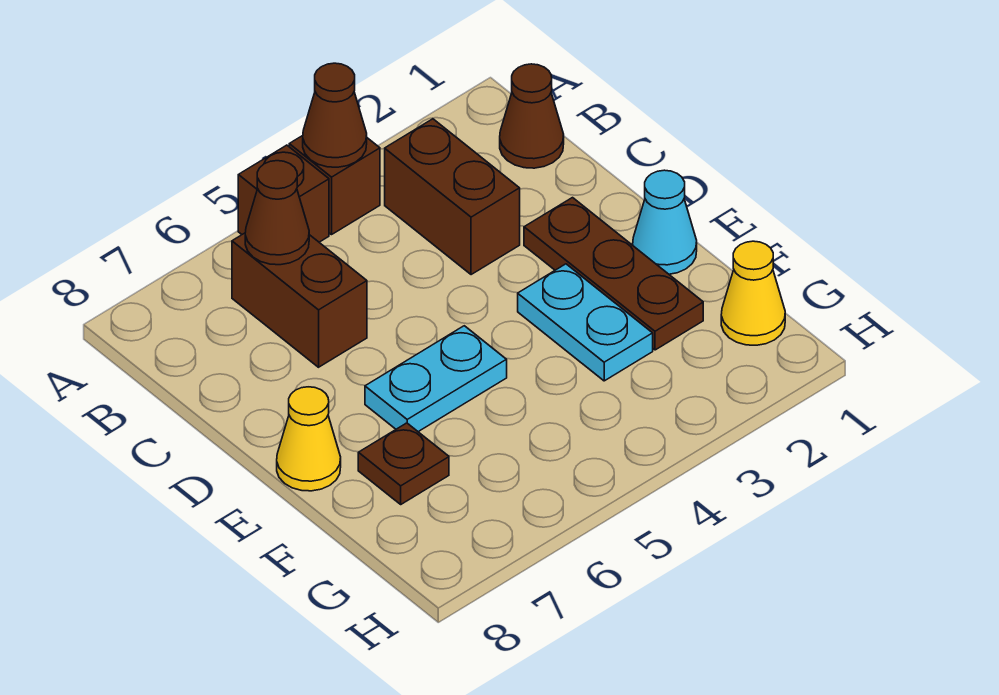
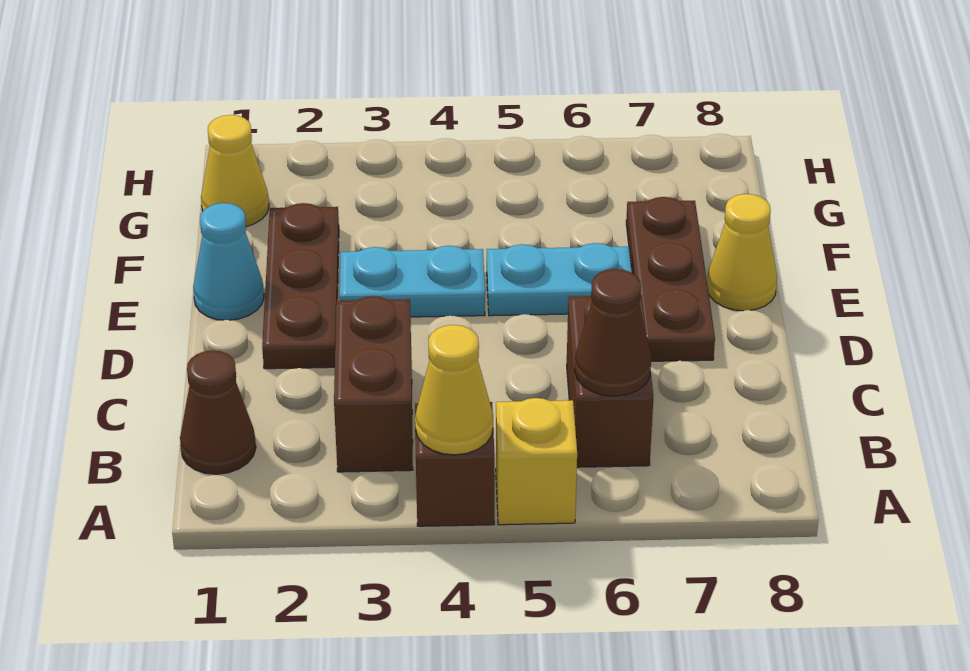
brown cone A4 level 2 -> yellow cone A4 level 2
brown brick A5 level 1 -> yellow brick A5 level 1
cyan plate E3:F3 level 1 -> cyan plate E3:E4 level 1
brown plate F7 level 1 -> brown plate D7:F7 level 1

